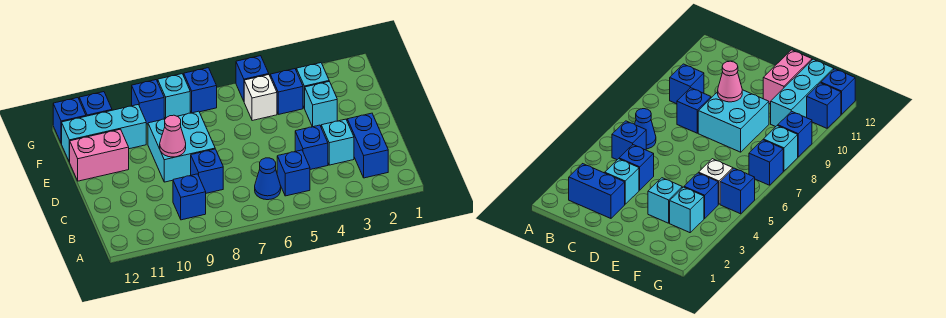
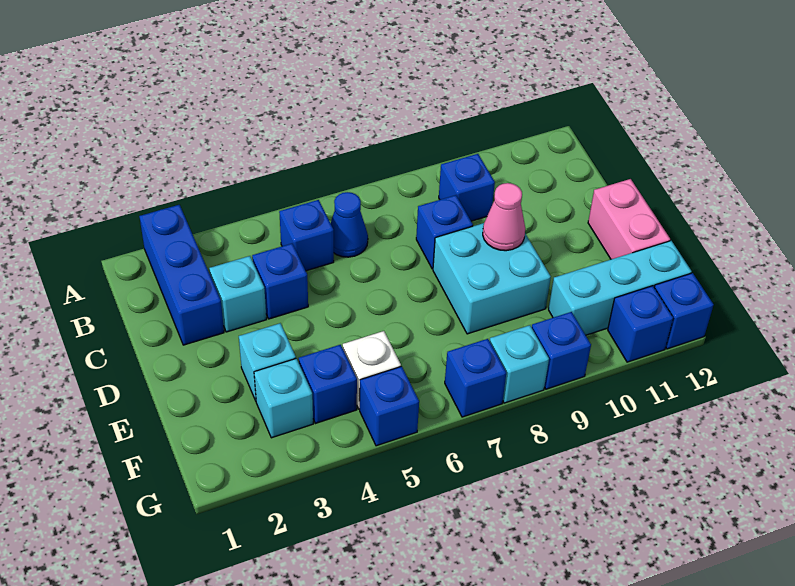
blue brick B2:C2 level 1 -> blue brick A2:C2 level 1
pink brick E11:E12 level 1 -> pink brick D12:E12 level 1

